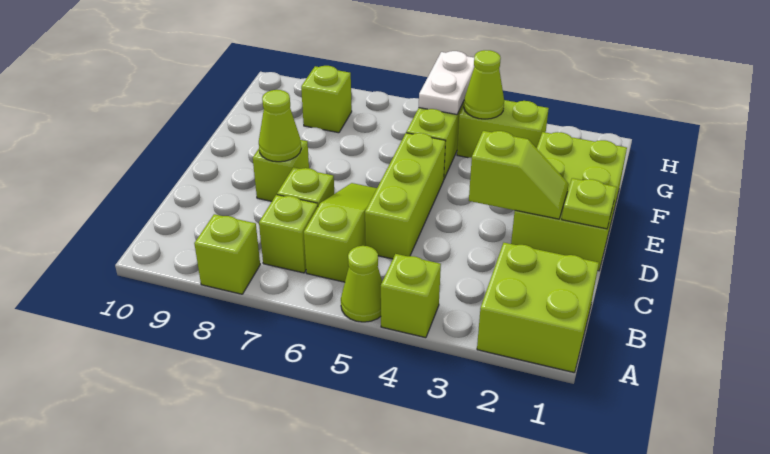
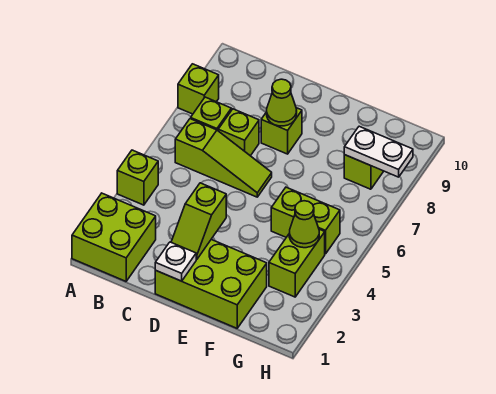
lime cone A5 level 1 -> none
lime brick C5:E5 level 1 -> none
lime plate D1 level 2 -> white plate D1 level 2
white plate G5:H5 level 2 -> white plate G8:H8 level 2

